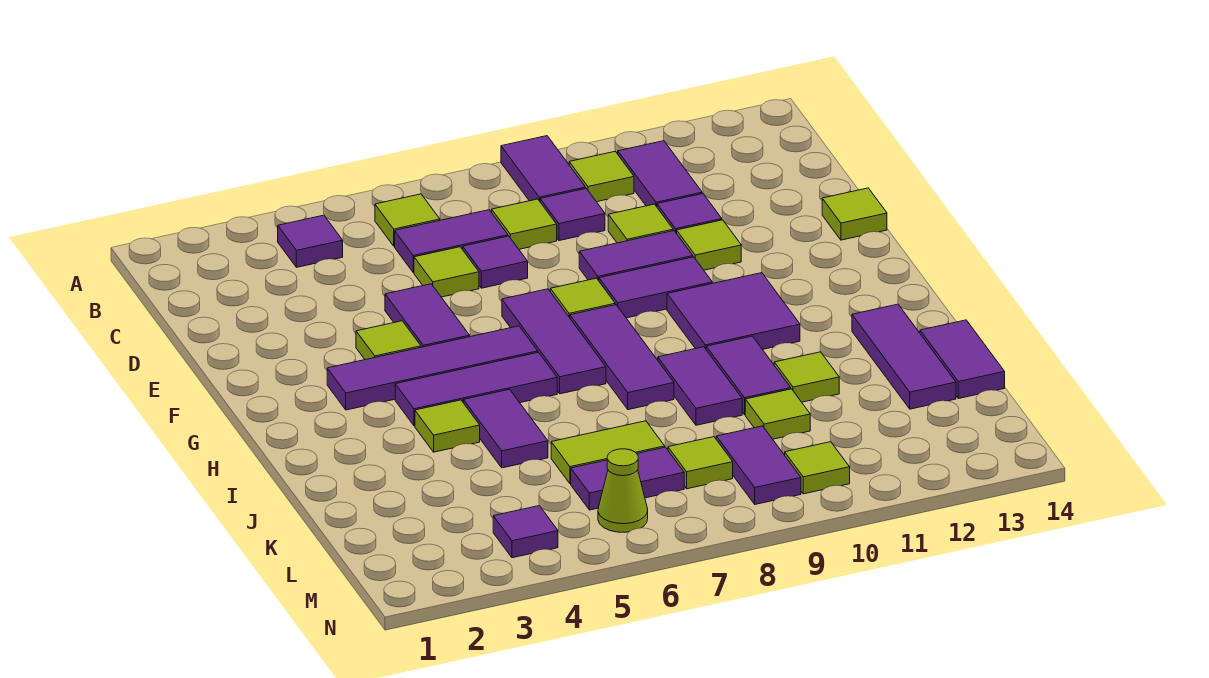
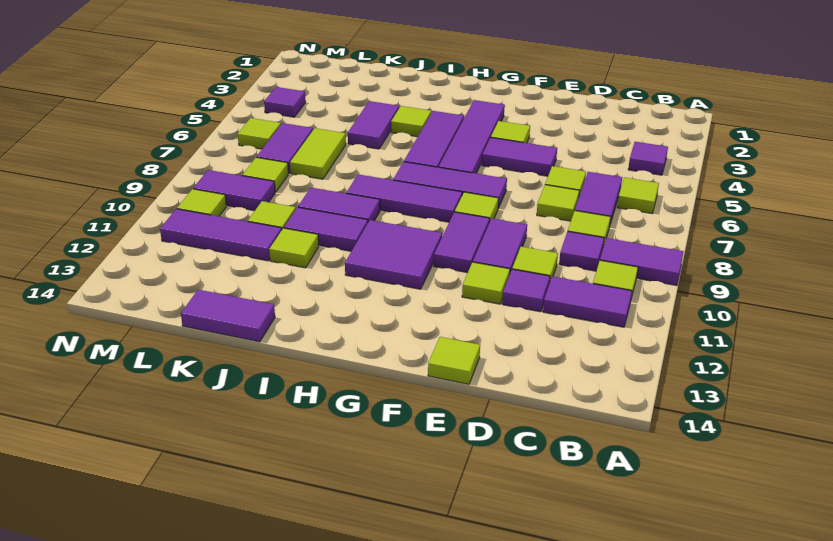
purple tile D7 level 1 -> lime tile D7 level 1
purple tile I5:J5 level 1 -> purple tile J4:J5 level 1
purple tile I13:K13 level 1 -> purple tile K11:M11 level 1
lime cone M6 level 1 -> lime tile M6 level 1

